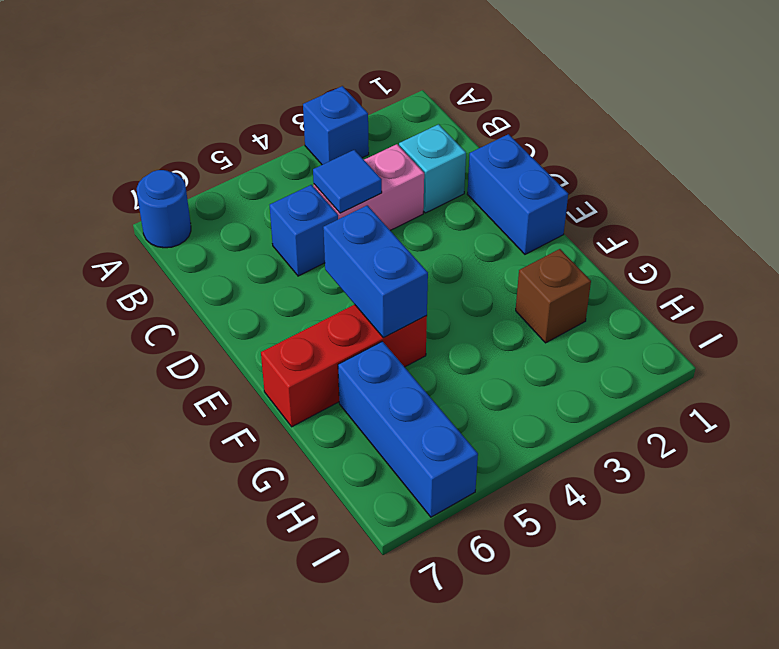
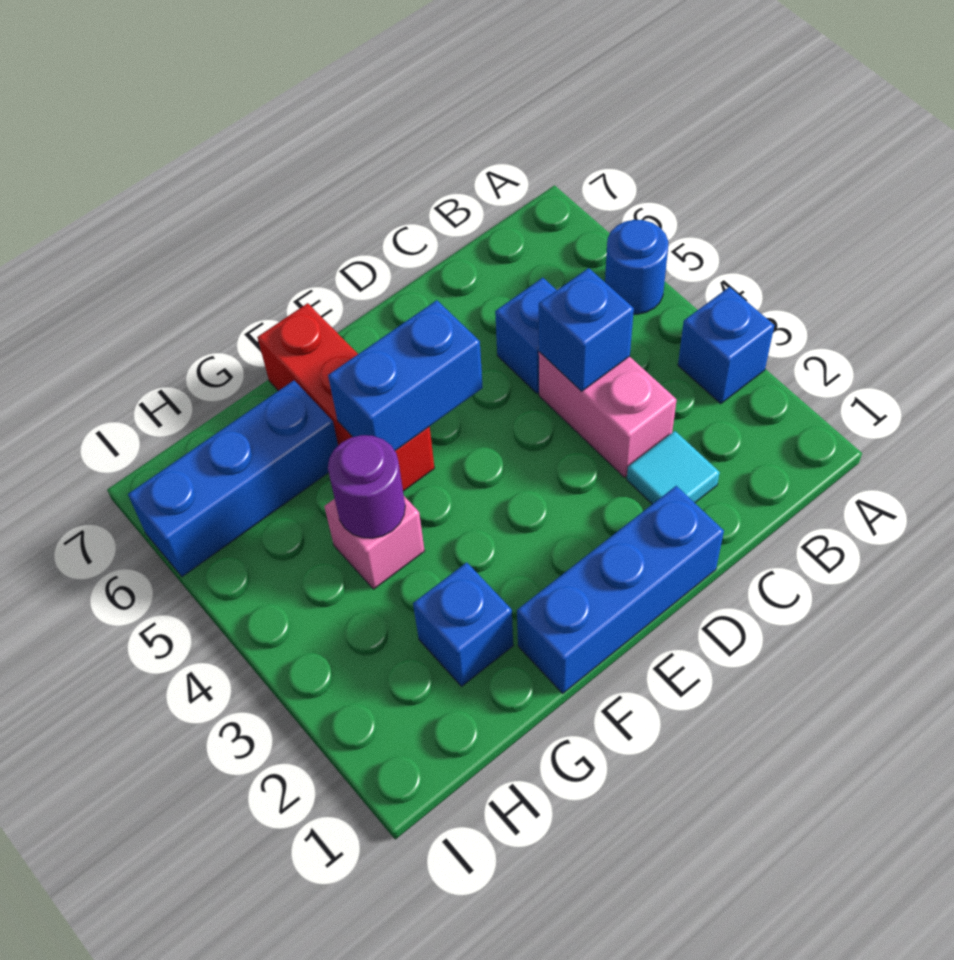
blue round brick A7 level 1 -> blue round brick A5 level 1
cyan brick C2 level 1 -> cyan tile C2 level 1
blue tile C4 level 2 -> blue brick C4 level 2
blue brick D1:E1 level 1 -> blue brick D1:F1 level 1
brown brick G2 level 1 -> blue brick G2 level 1
none -> pink brick G4 level 1
none -> purple round brick G4 level 2

